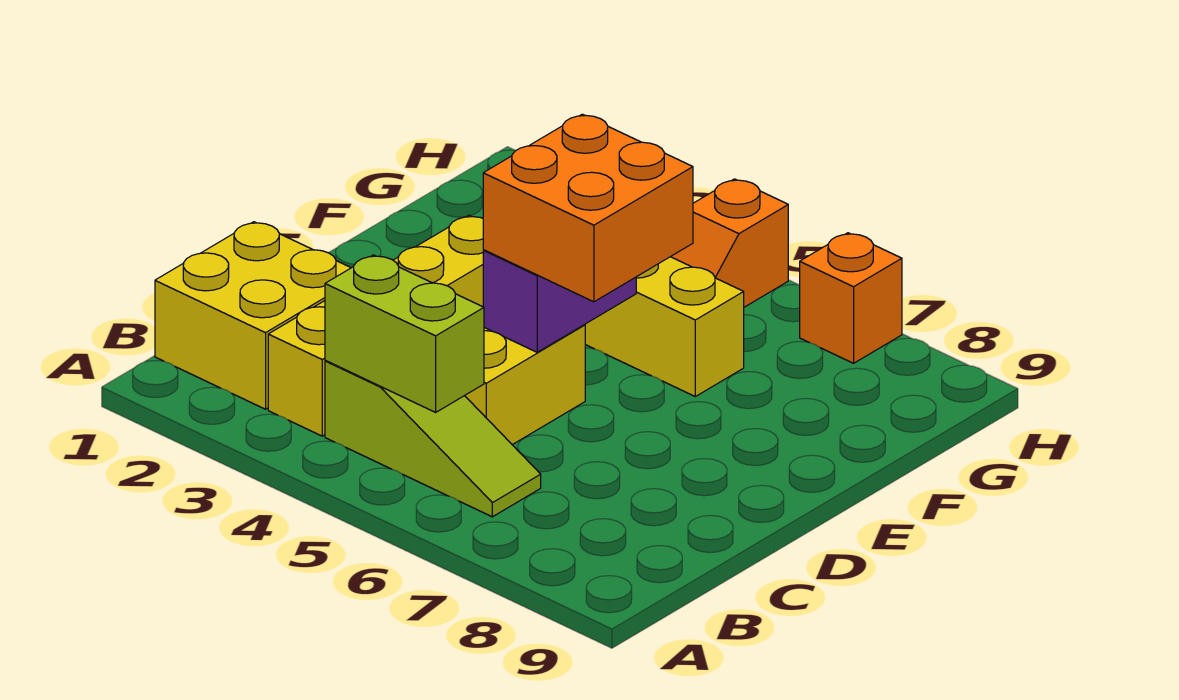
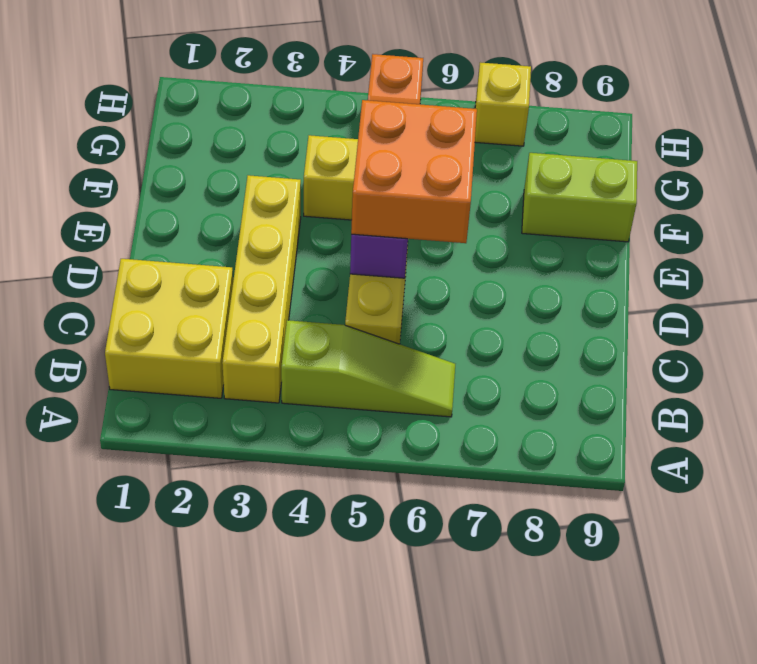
lime brick B4:B5 level 2 -> lime brick F8:F9 level 1
orange brick H7 level 1 -> yellow brick H7 level 1

